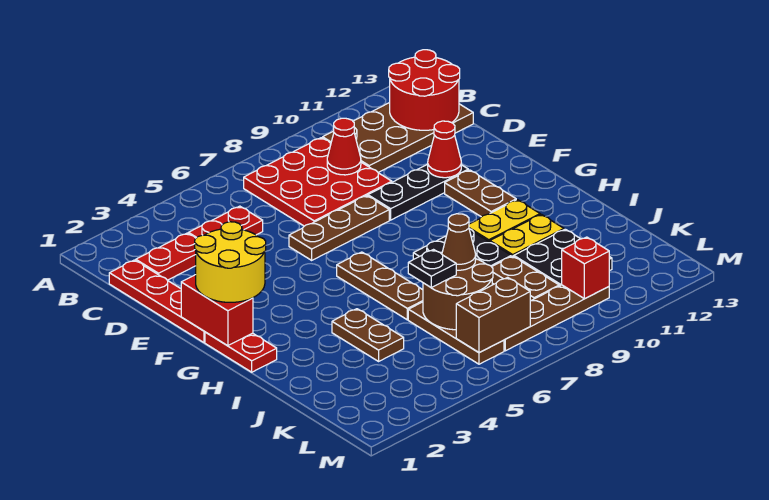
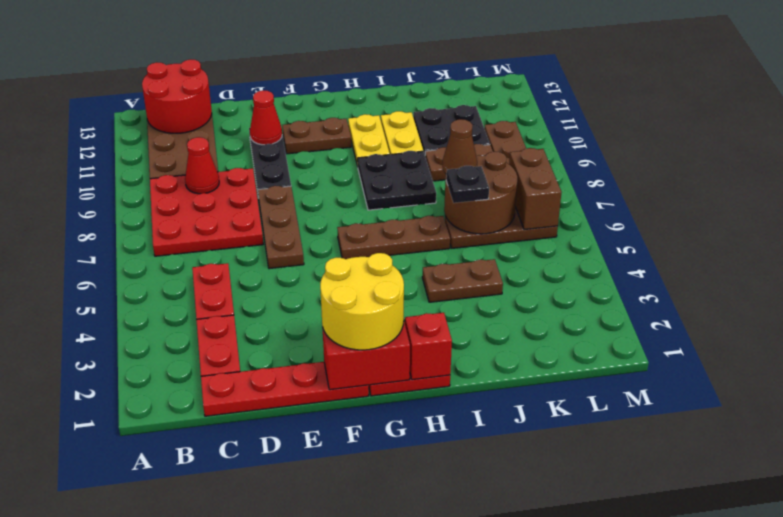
red brick L10 level 2 -> red brick H1 level 2

